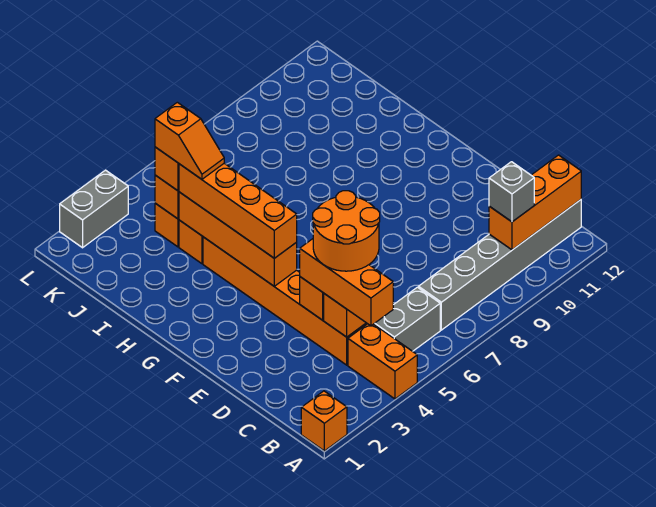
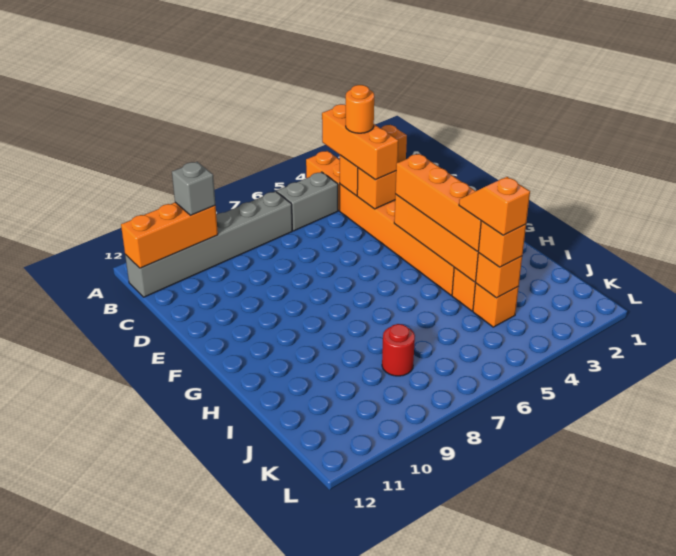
orange round brick C4:D5 level 4 -> orange round brick C4 level 4
none -> red round brick J8 level 1
grey brick L2:L3 level 1 -> none

